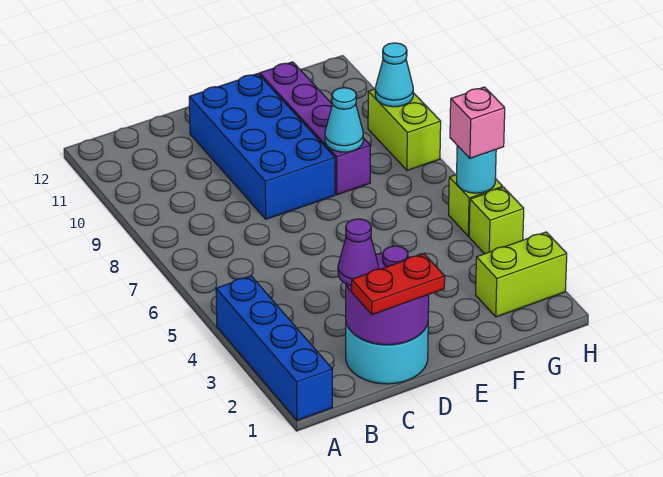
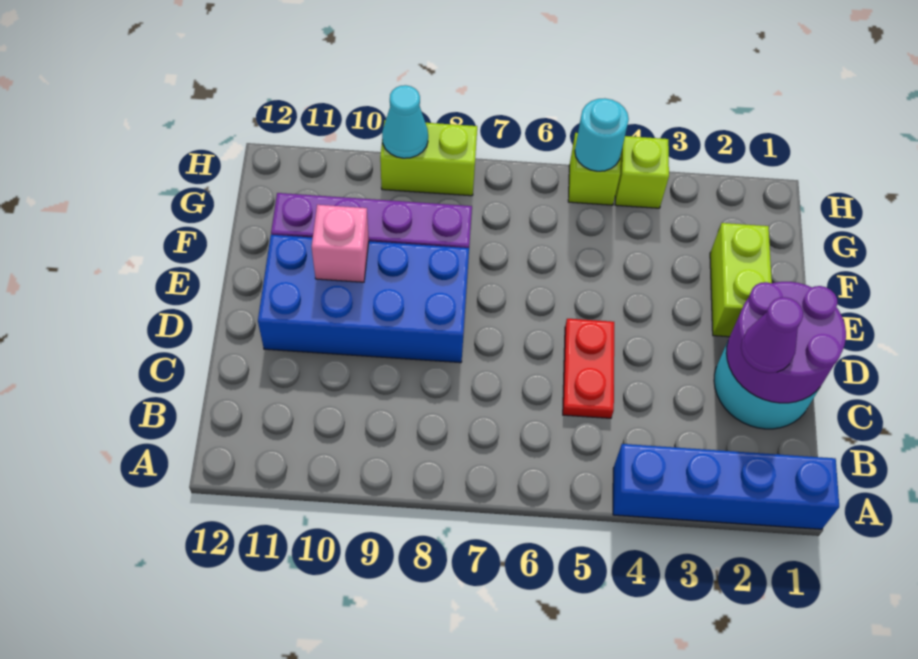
red plate C1:D1 level 3 -> red plate C5:D5 level 1
cyan cone F8 level 2 -> none
lime brick G2:H2 level 1 -> lime brick E2:F2 level 1
pink brick H5 level 3 -> pink brick E10 level 2

